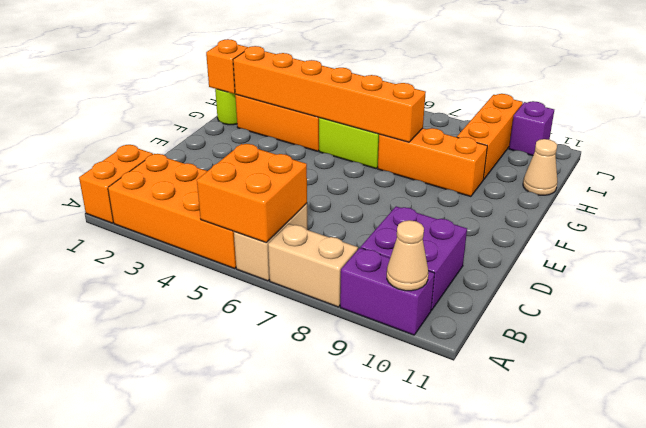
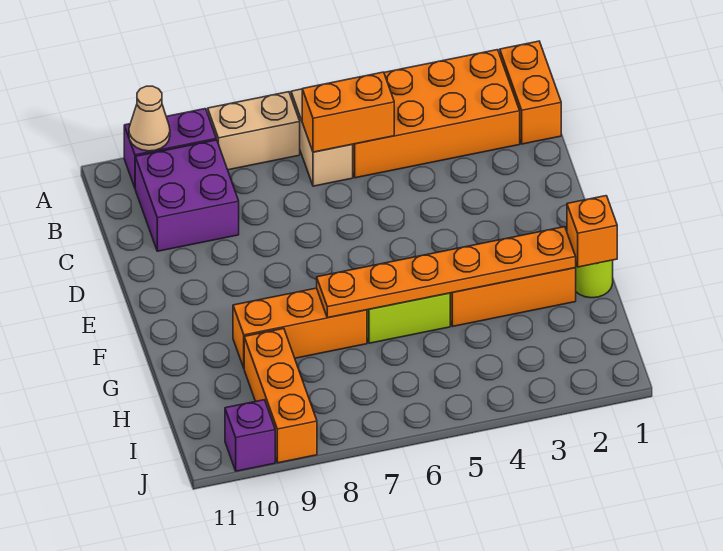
orange brick A5:B6 level 2 -> orange brick B5:B6 level 2
orange brick G2:G7 level 2 -> orange plate G2:G7 level 2
tan cone H11 level 1 -> none

